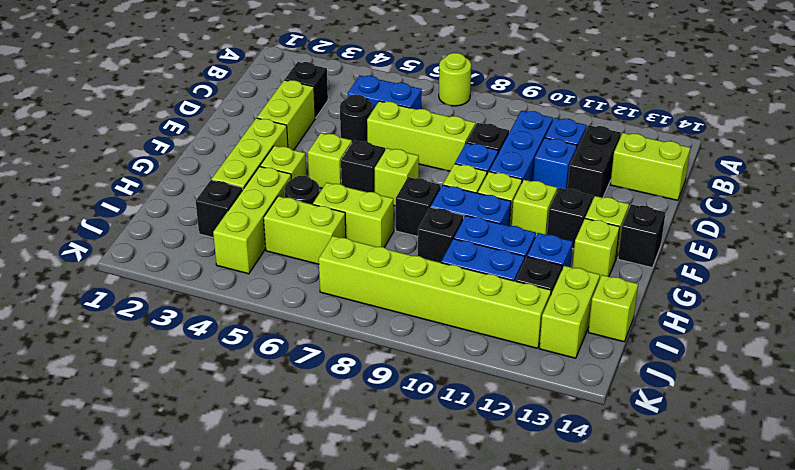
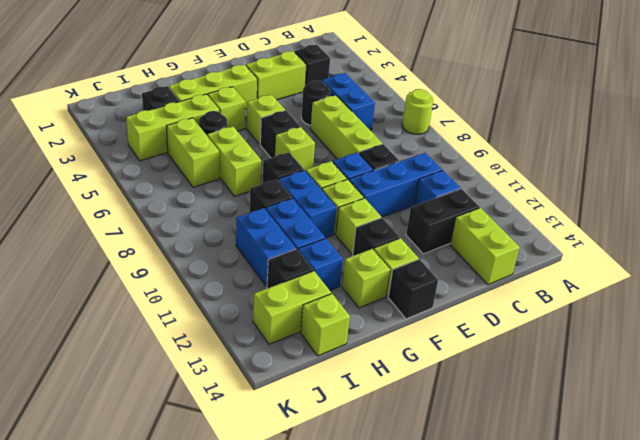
blue brick D11 level 1 -> none
lime brick J7:J12 level 1 -> none

